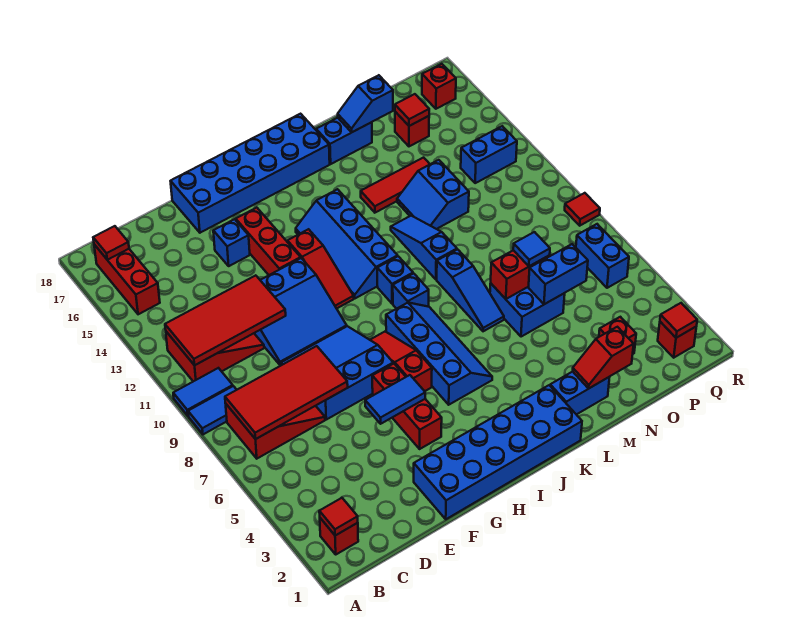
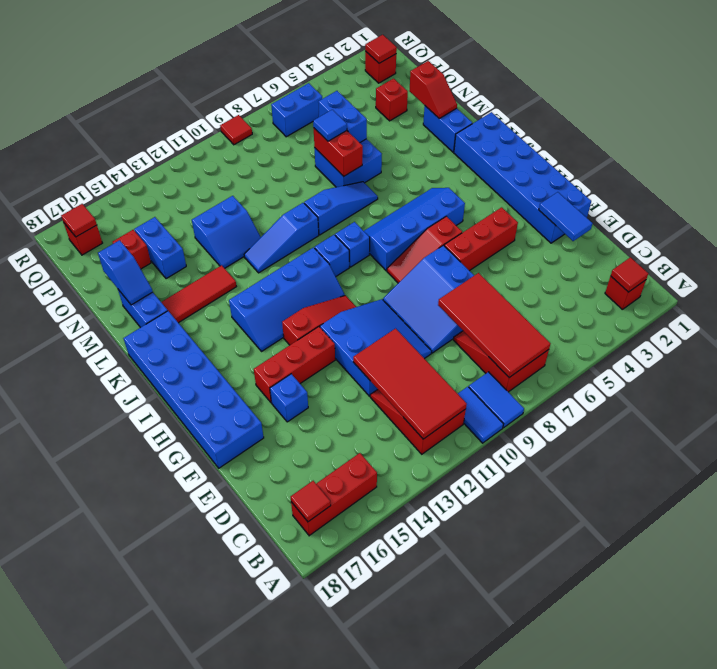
blue tile F5:G5 level 2 -> blue tile E2:F2 level 2
red tile L14:N14 level 1 -> red tile L14:L16 level 1
red tile O16 level 2 -> red tile Q17 level 2
blue brick P13:Q13 level 1 -> blue brick N15:O15 level 1

